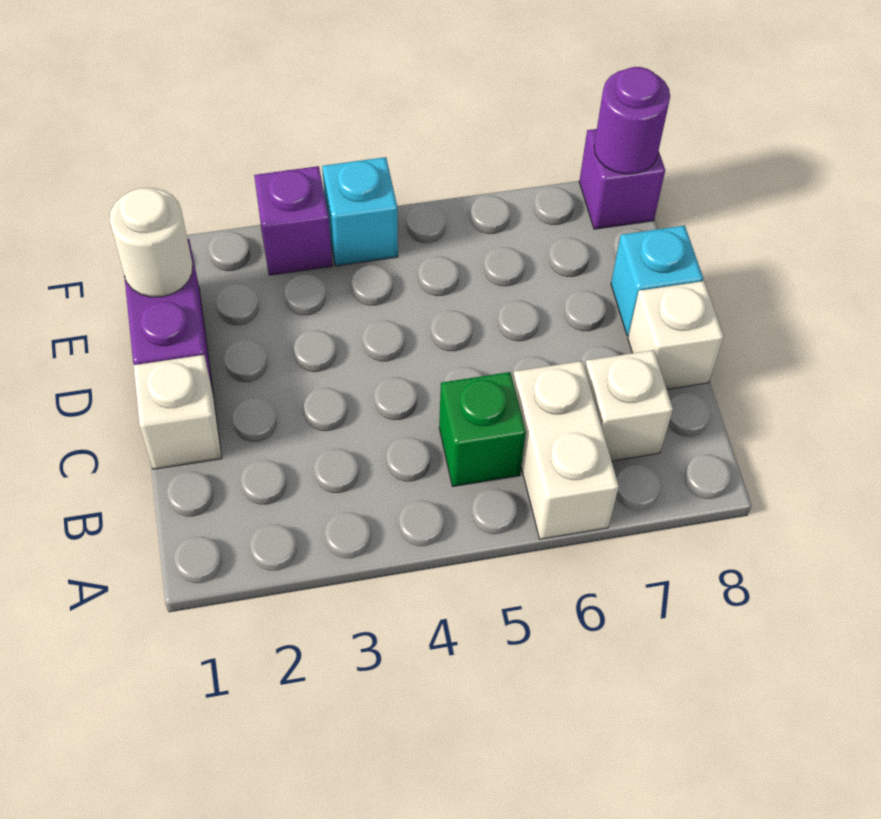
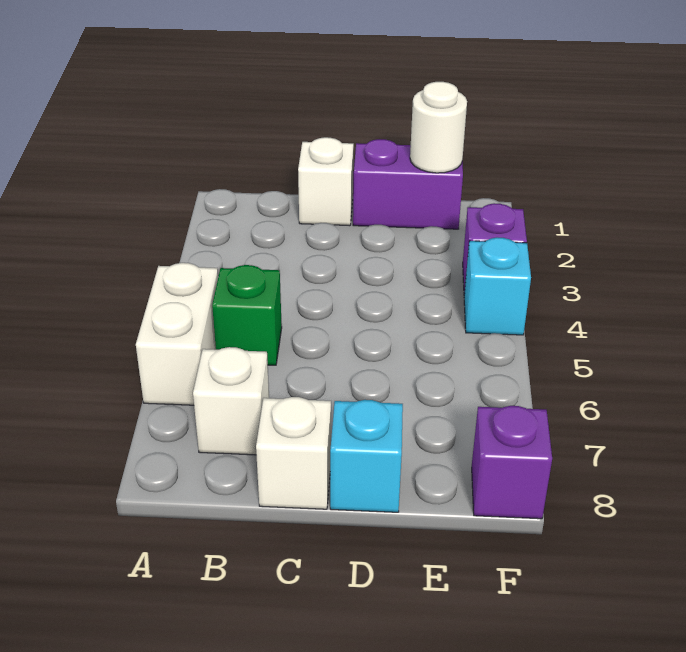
white brick A6:B6 level 1 -> white brick A5:A6 level 1
purple round brick F8 level 2 -> none

